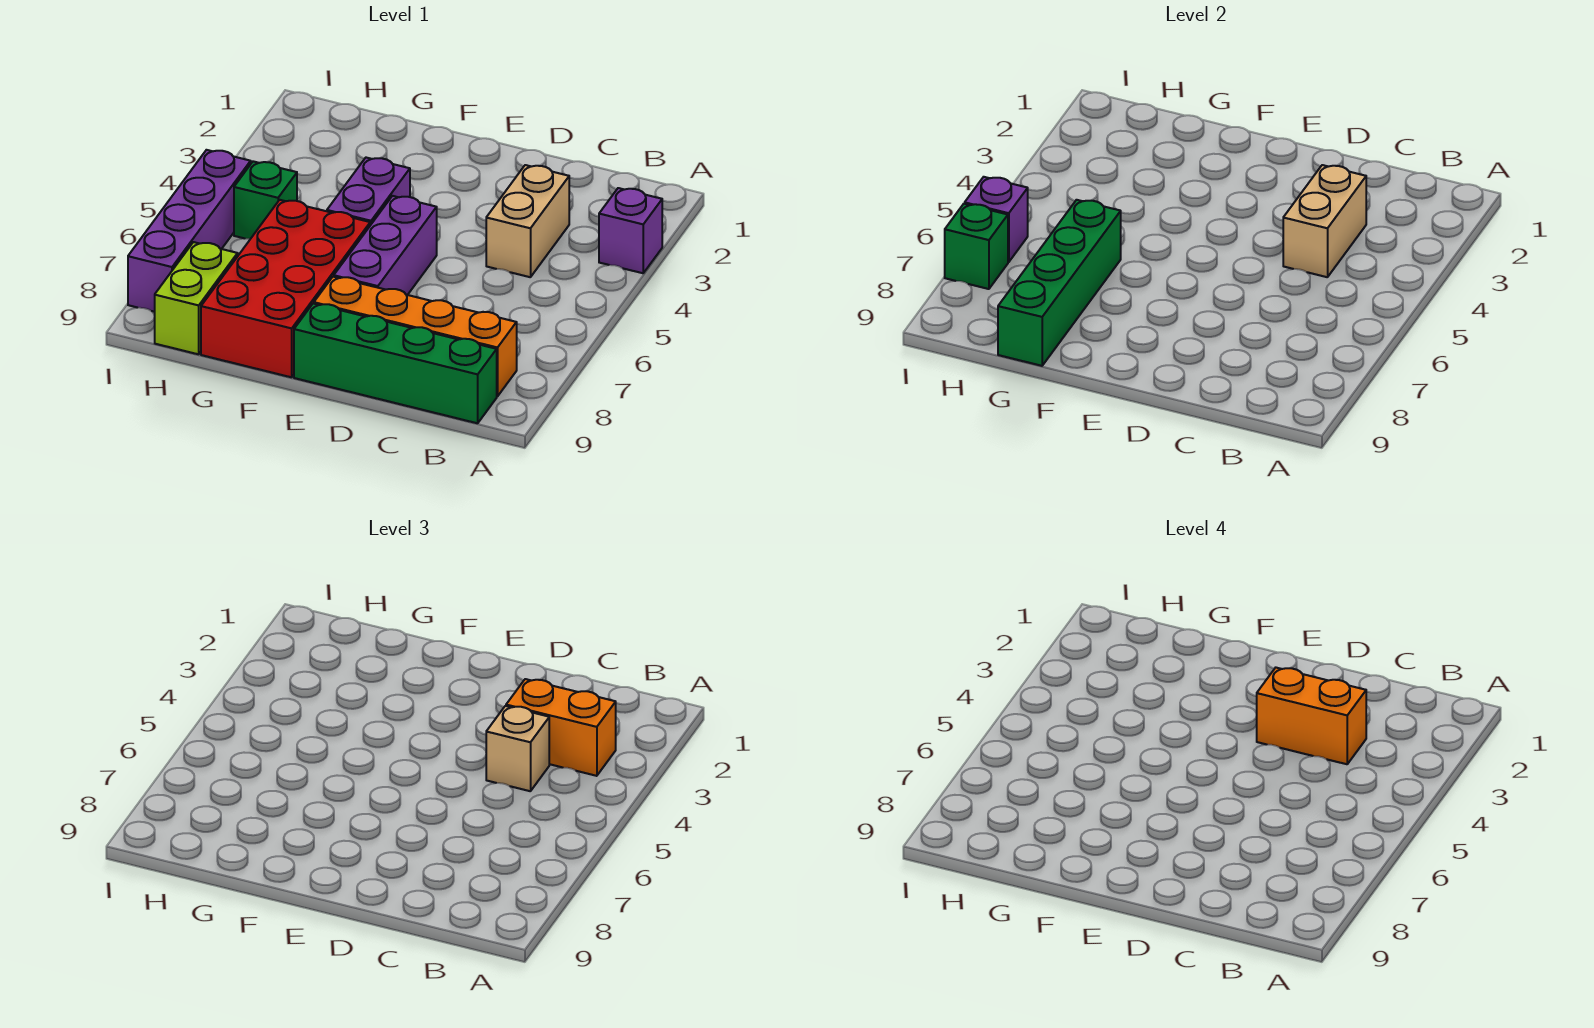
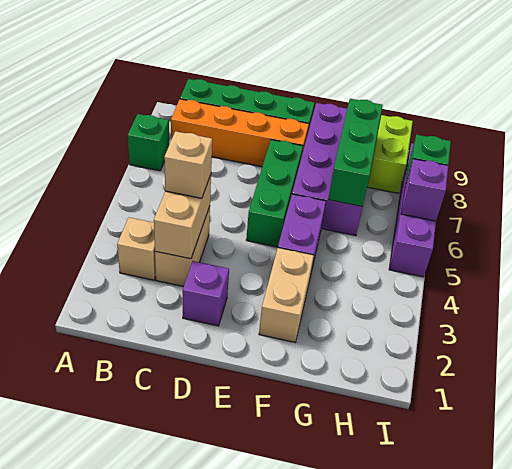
purple brick A3 level 1 -> purple brick D2 level 1
none -> tan brick B3 level 1
orange brick B3:C3 level 3 -> none
orange brick C3:D3 level 4 -> none
purple brick E5:E7 level 1 -> green brick E5:E7 level 1
none -> tan brick F2:F3 level 1
red brick F6:G9 level 1 -> purple brick F6:G9 level 1
green brick G6:G9 level 2 -> green brick G6:G8 level 2
green brick H5 level 1 -> green brick A7 level 1

